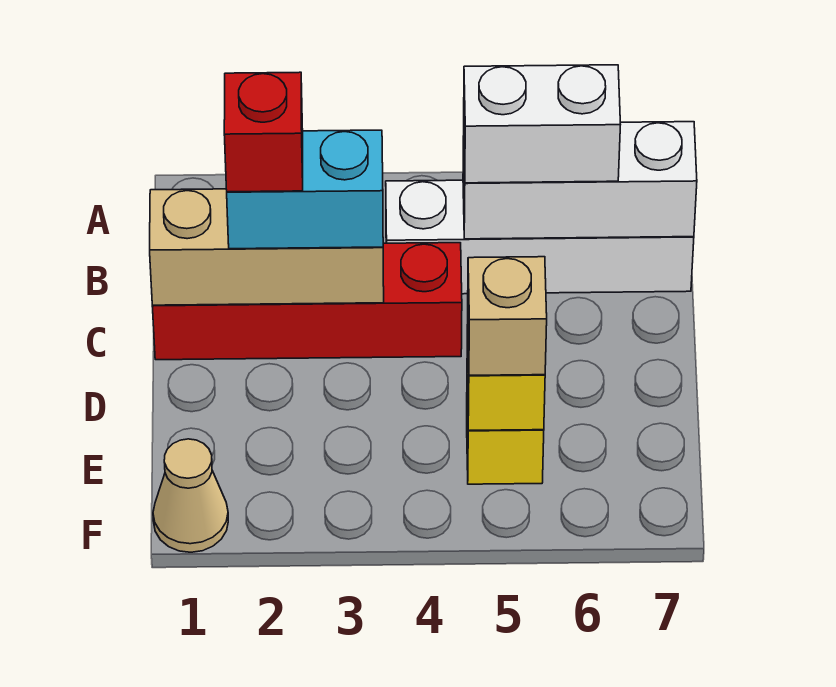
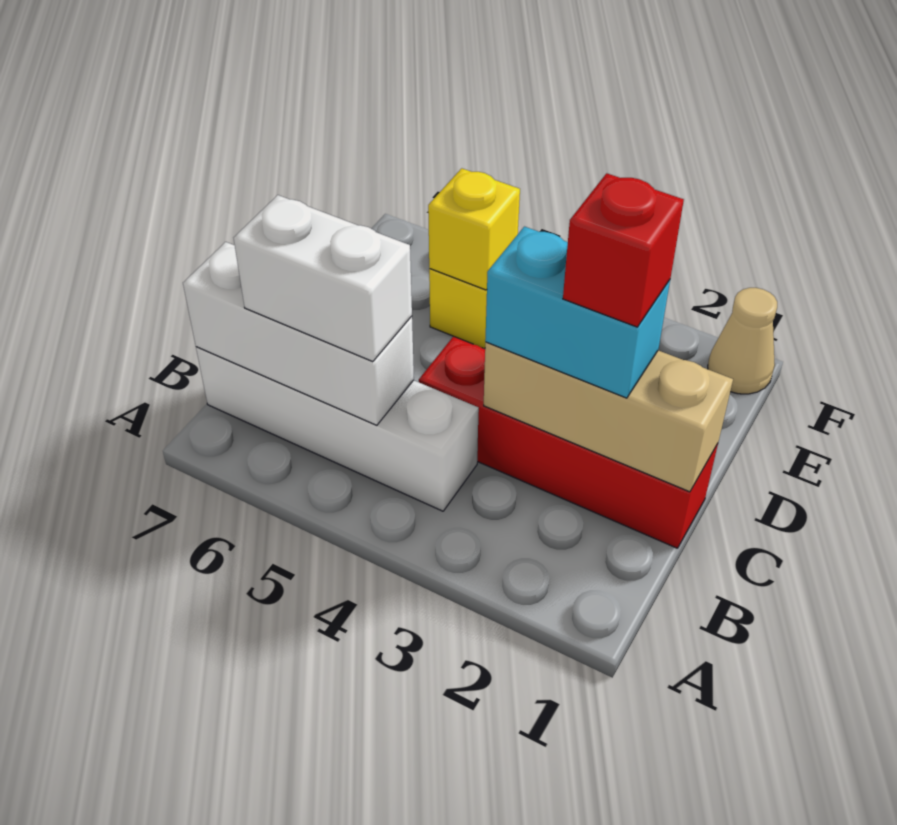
tan brick E5 level 3 -> none

